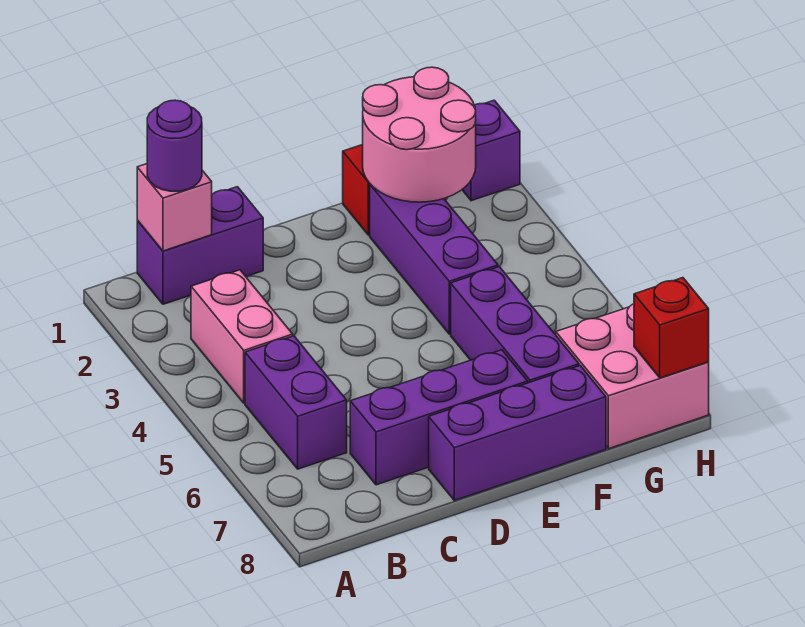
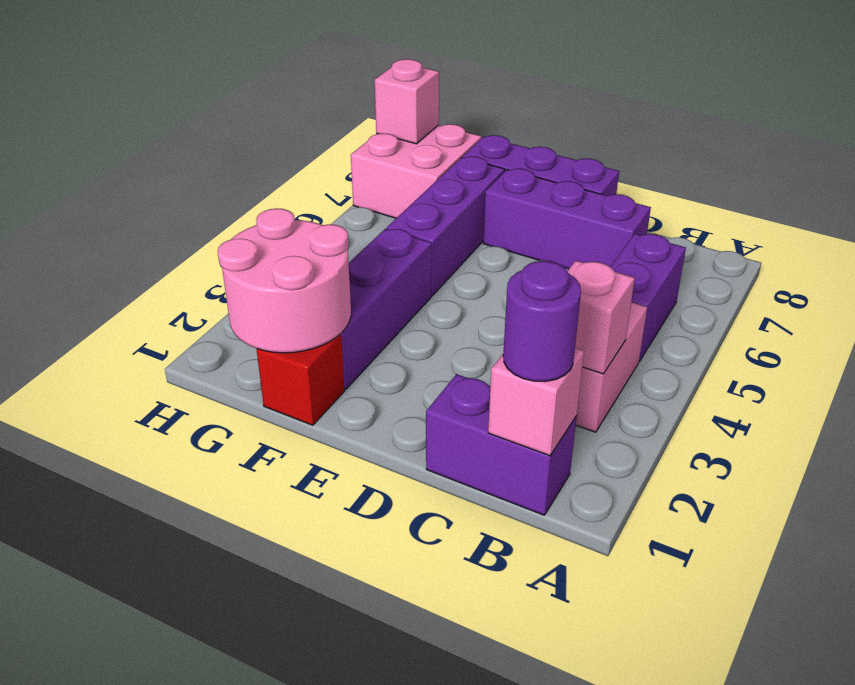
none -> pink brick B3 level 2
purple brick H1 level 1 -> none
red brick H8 level 2 -> pink brick H8 level 2

